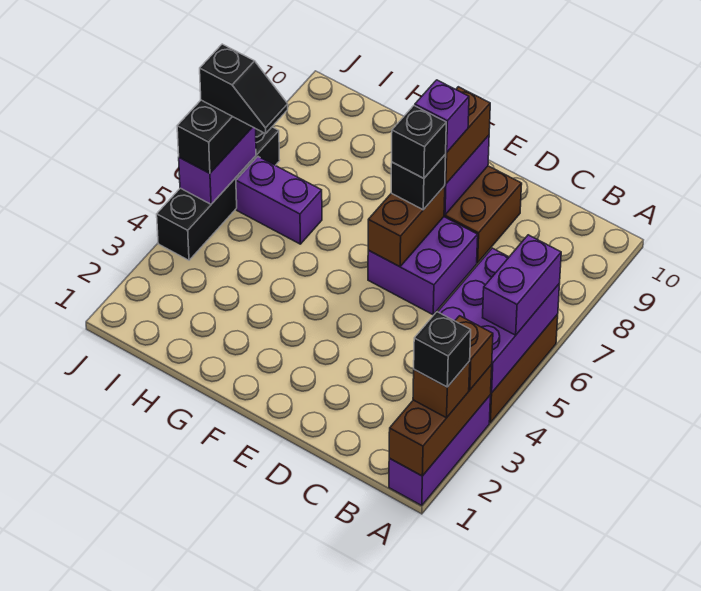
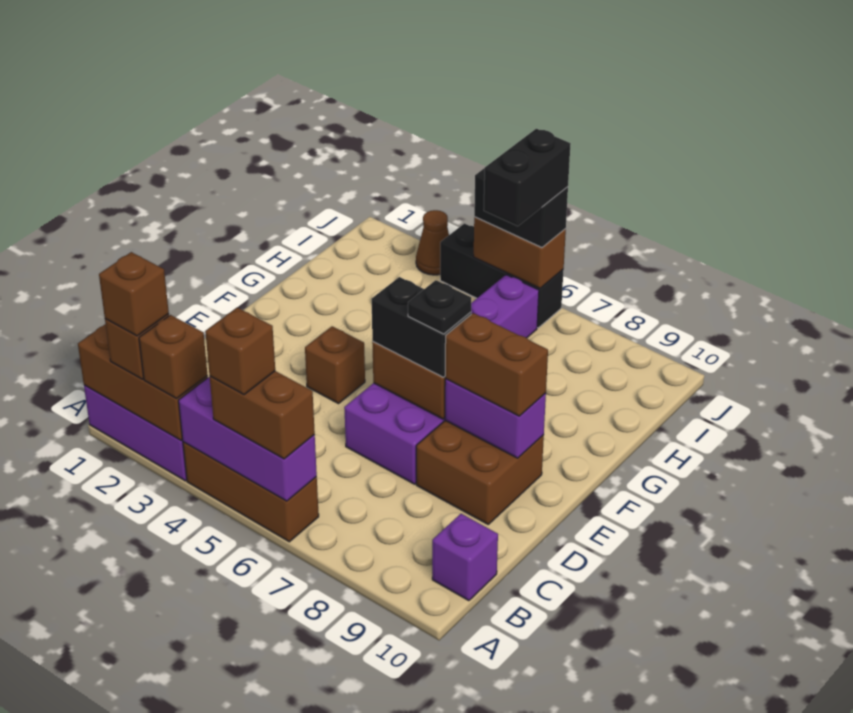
black brick A2 level 4 -> brown brick A2 level 4
purple brick A4:B6 level 2 -> purple brick A4:A6 level 2
purple brick A5:A6 level 3 -> brown brick A5:A6 level 3
none -> brown brick A5 level 4
none -> brown brick E4 level 1
black brick E7 level 3 -> black brick E6:E7 level 3
black brick E7 level 4 -> black plate E7 level 4
purple brick E8 level 4 -> purple brick B10 level 1
black slope I6:J6 level 4 top J -> black brick I6:J6 level 4
none -> brown cone J3 level 1
black brick J4:J7 level 1 -> black brick J4:J6 level 1
purple brick J5:J6 level 2 -> brown brick J5:J6 level 2

